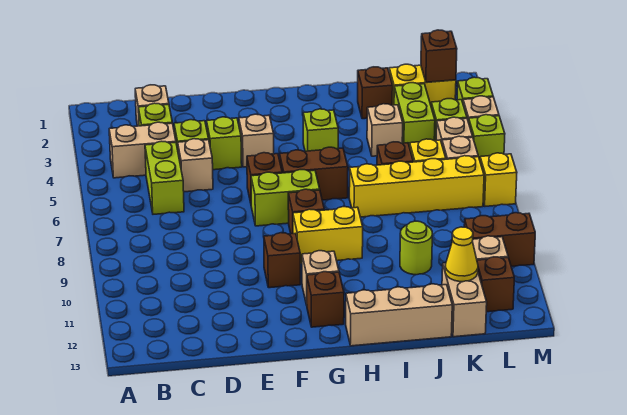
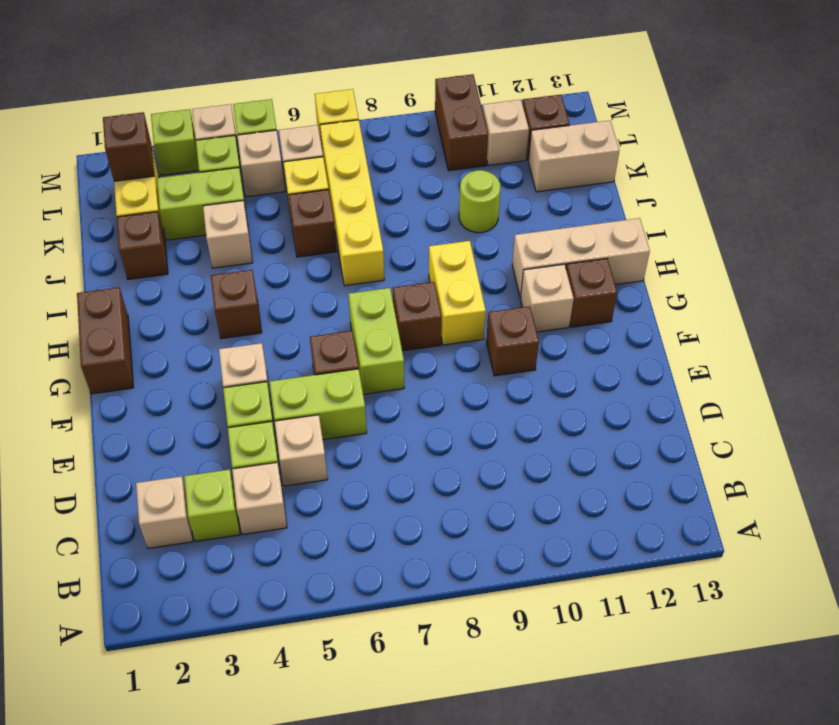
tan brick B4:C4 level 1 -> tan brick C4 level 1
lime brick C5:C6 level 1 -> lime brick E5:E6 level 1
brown brick G6:H6 level 1 -> brown brick G1:H1 level 1
lime brick H4 level 1 -> brown brick H4 level 1
tan brick H13:J13 level 1 -> tan brick H11:H13 level 1
yellow cone K12 level 2 -> none

